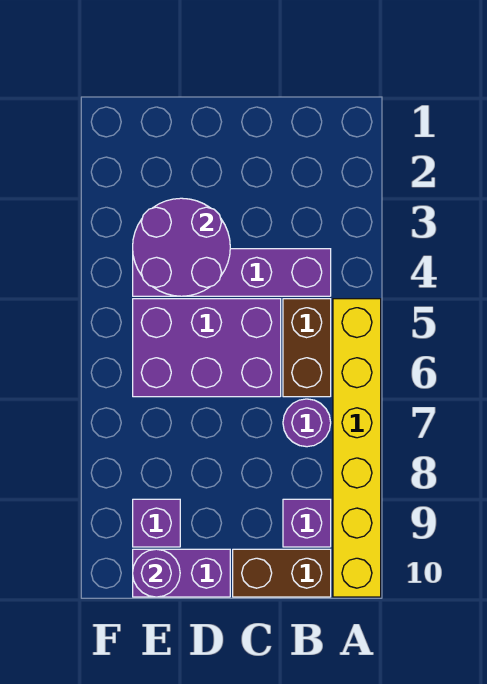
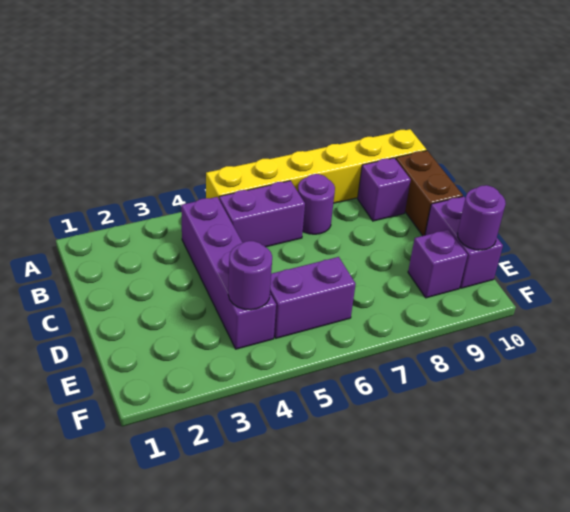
brown brick B5:B6 level 1 -> purple brick B5:B6 level 1
purple brick C5:E6 level 1 -> purple brick E5:E6 level 1
purple round brick D3:E4 level 2 -> purple round brick E4 level 2

